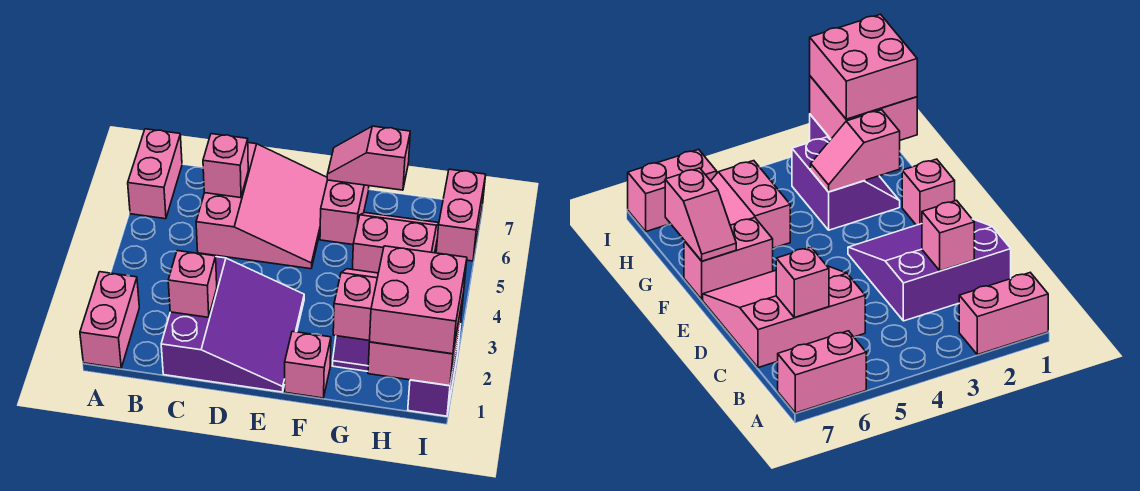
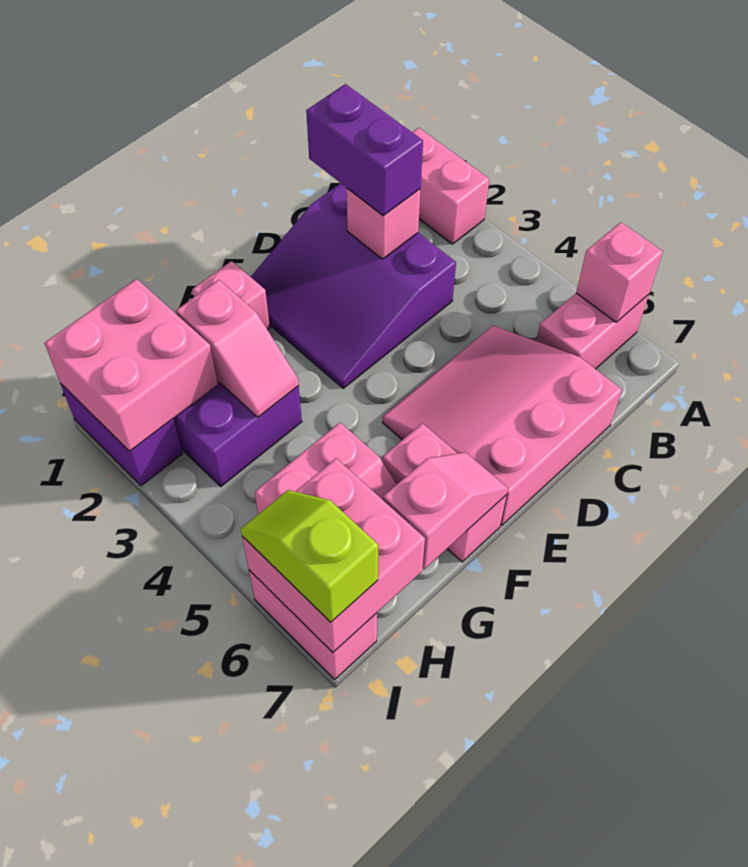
pink brick A6:A7 level 1 -> pink brick A6:B6 level 1
none -> purple brick C1:C2 level 3
pink slope C5:E7 level 1 top C -> pink slope C5:E7 level 1 top 7
pink brick C6 level 2 -> pink brick A6 level 2
pink brick H1:I2 level 3 -> pink brick H6:I7 level 2
none -> lime slope I6:I7 level 3 top 7

